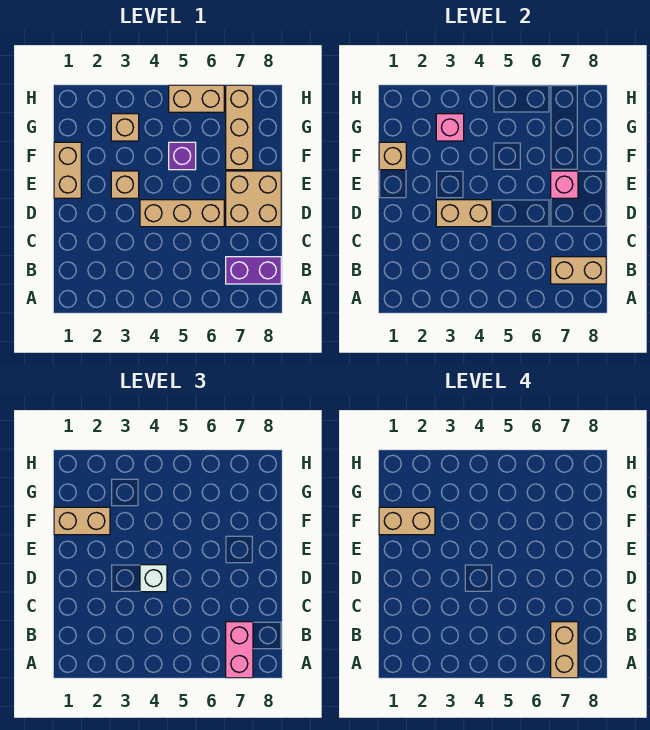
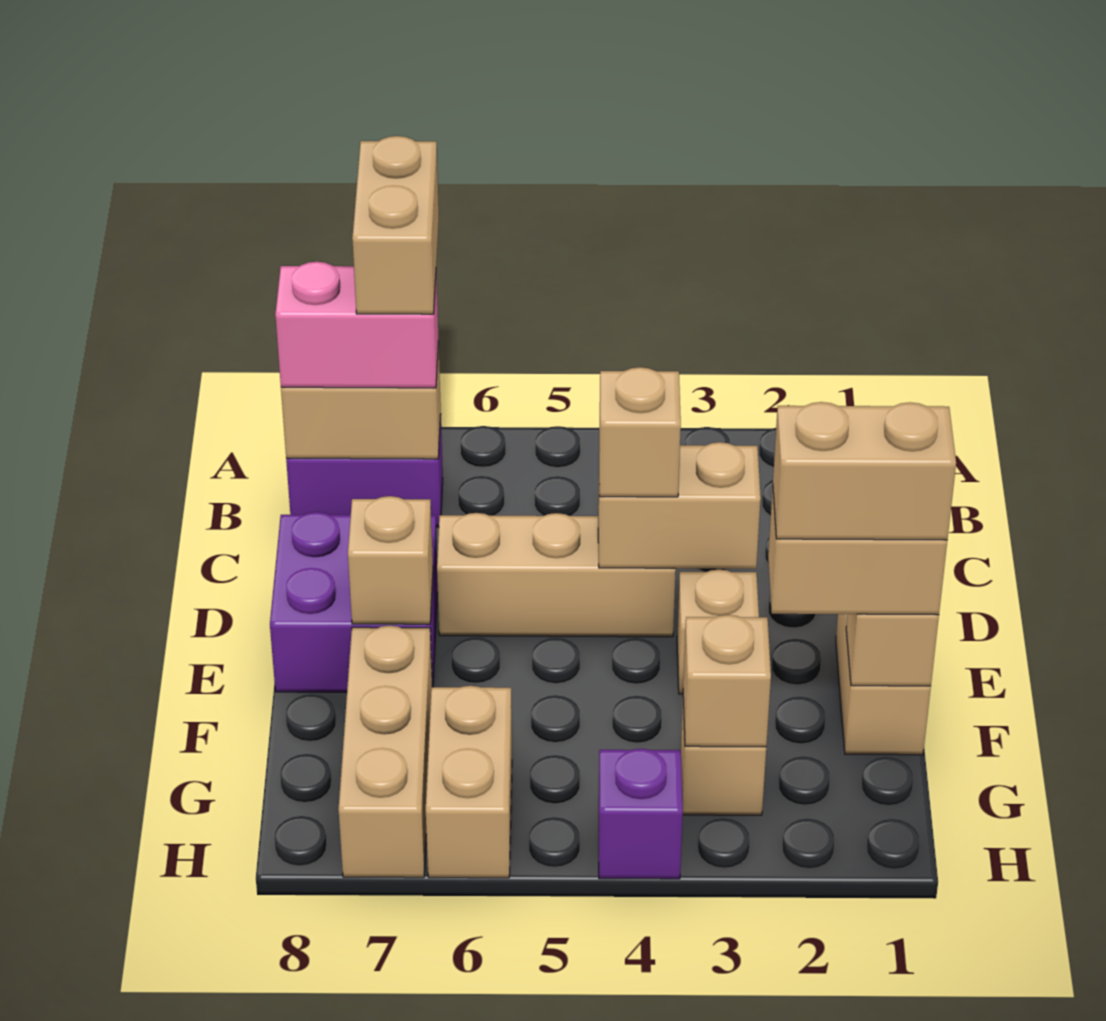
pink brick A7:B7 level 3 -> pink brick B7:B8 level 3
white brick D4 level 3 -> tan brick D4 level 3
tan brick D7:E8 level 1 -> purple brick D7:E8 level 1
pink brick E7 level 2 -> tan brick E7 level 2
purple brick F5 level 1 -> purple brick H4 level 1
pink brick G3 level 2 -> tan brick G3 level 2
tan brick H5:H6 level 1 -> tan brick G6:H6 level 1

